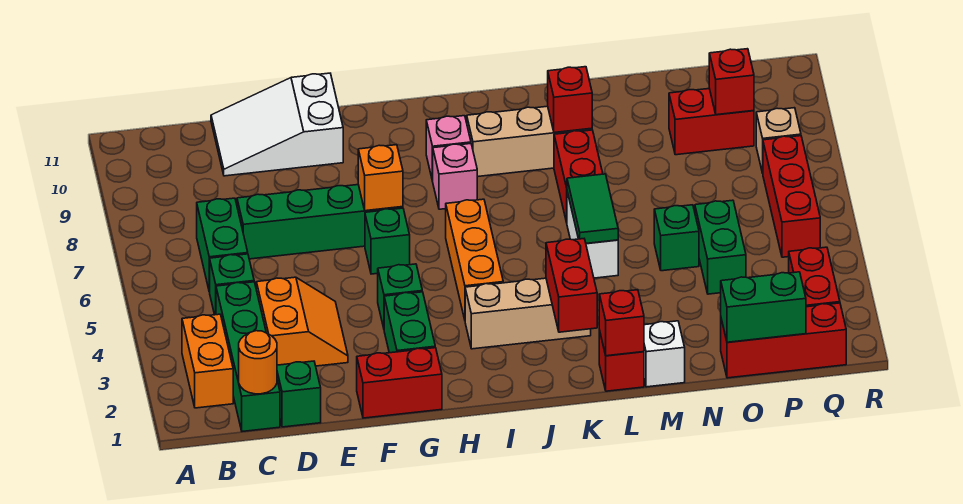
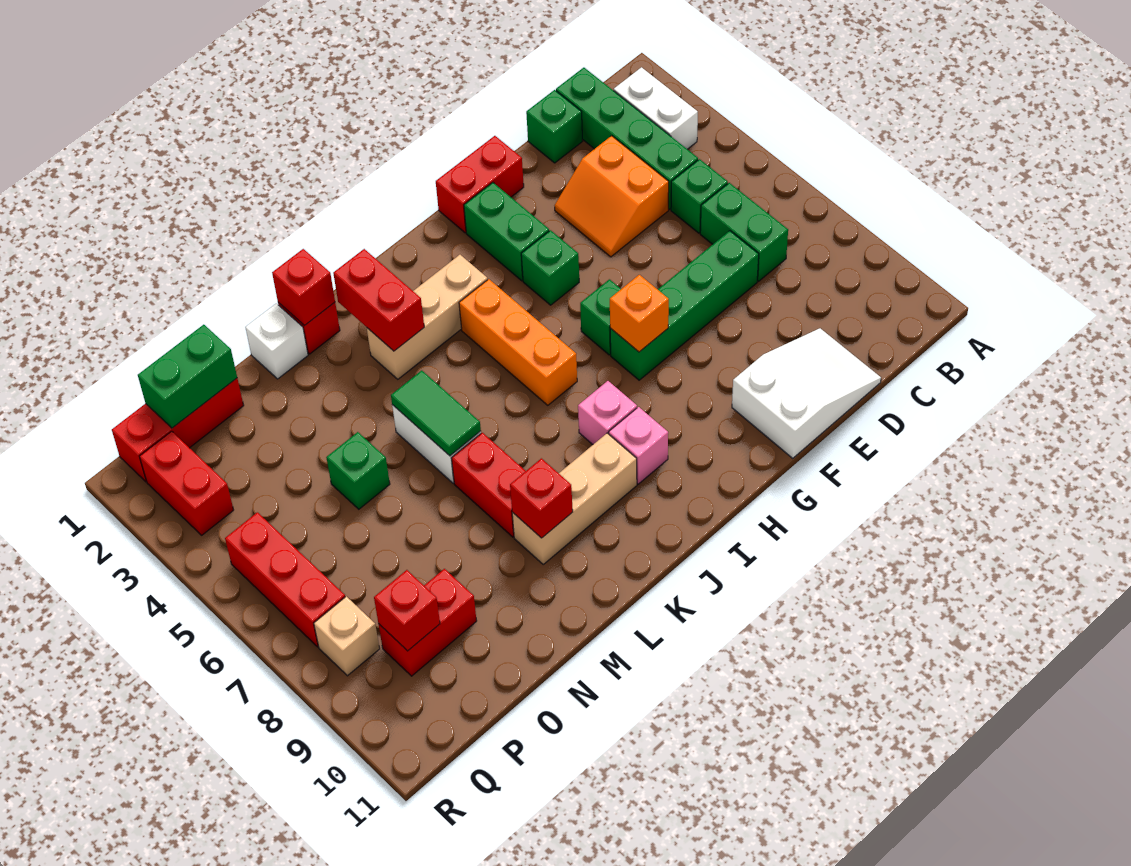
orange brick B2:B3 level 1 -> white brick B2:B3 level 1
orange round brick C1 level 2 -> none
green brick O4:O5 level 1 -> none

